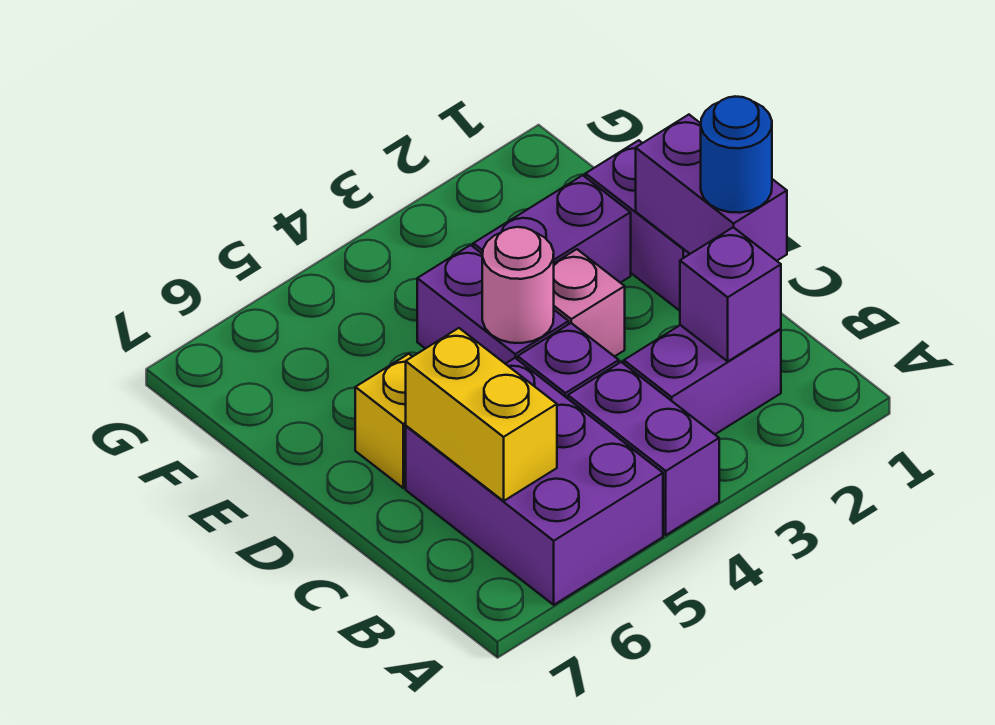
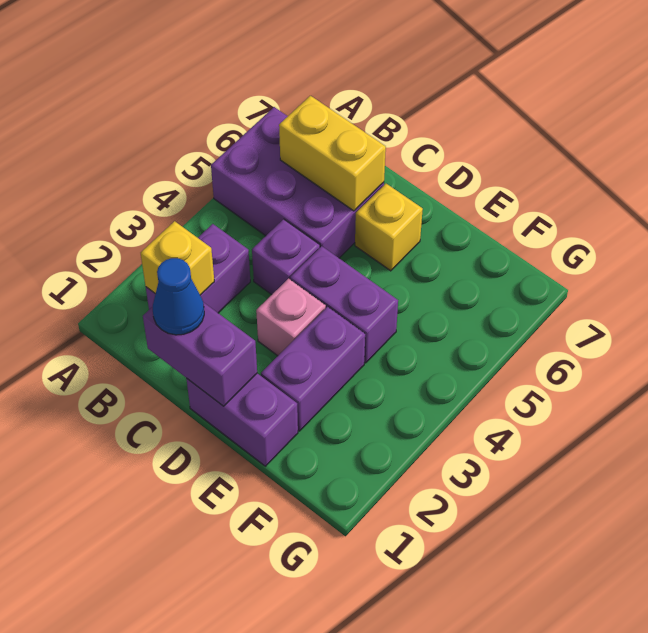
purple brick A4:B4 level 1 -> none
purple brick B2 level 2 -> yellow brick B2 level 2
blue round brick C1 level 3 -> blue cone C1 level 3
pink round brick D4 level 2 -> none

